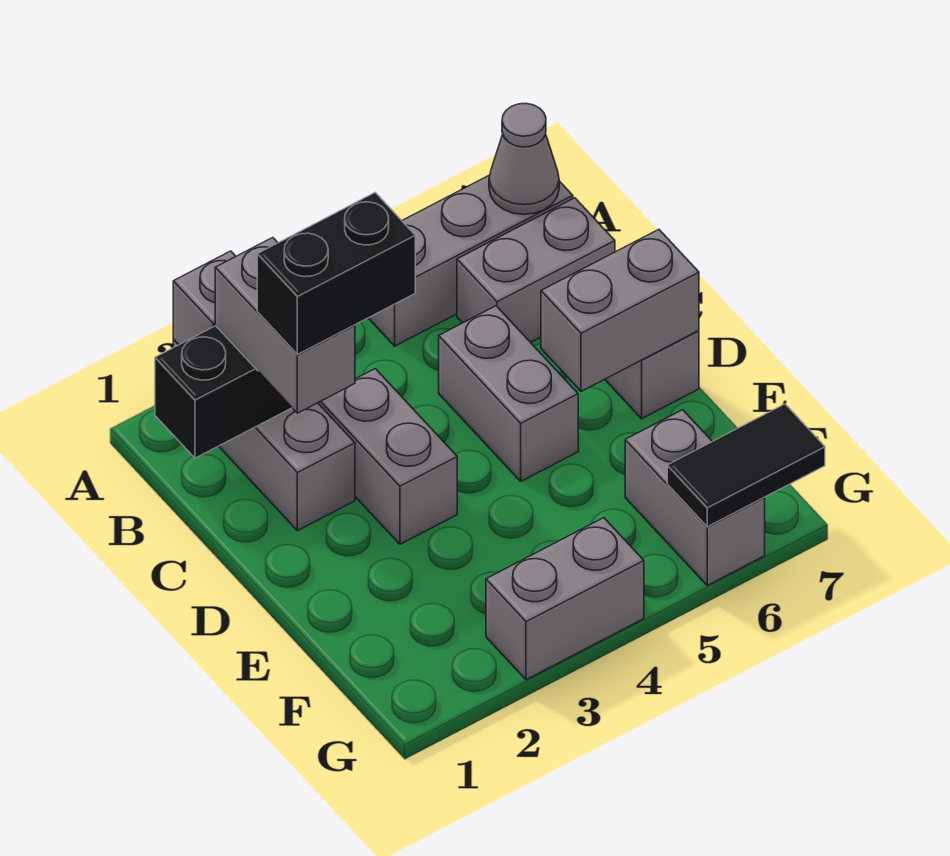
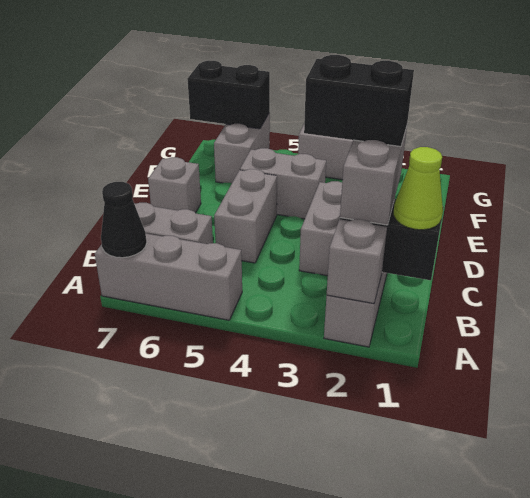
grey cone A7 level 2 -> black cone A7 level 2
none -> lime cone B1 level 3
grey brick D6:D7 level 2 -> grey brick E4:E5 level 1
black tile G6:G7 level 2 -> black brick G6:G7 level 2

